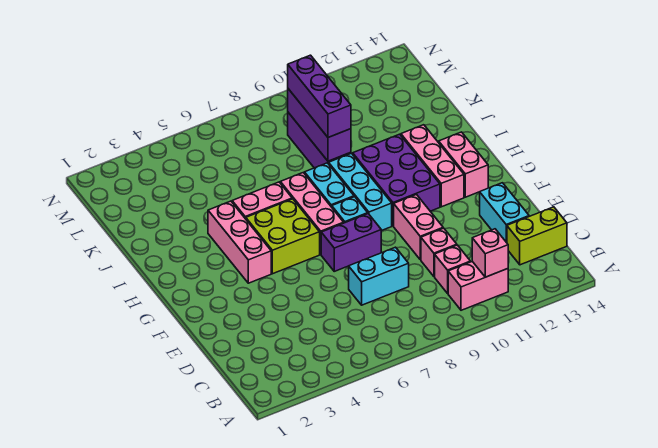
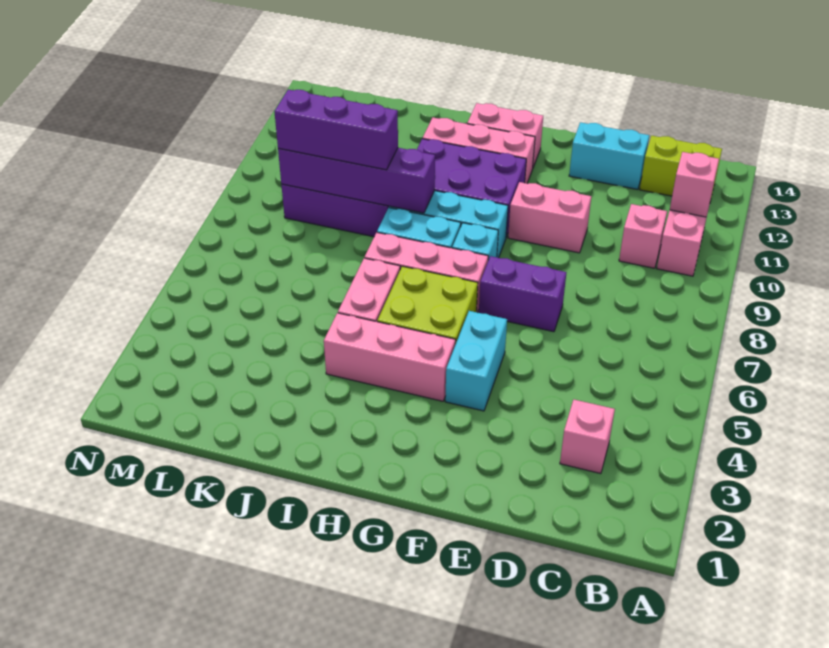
lime brick C13:C14 level 1 -> lime brick B13:C13 level 1
cyan brick D7:D8 level 1 -> cyan brick F4:F5 level 1
pink brick D10 level 1 -> pink brick C3 level 1
purple brick F7:F8 level 1 -> purple brick E7:F7 level 1
purple brick J9:L9 level 2 -> purple brick I9:L9 level 2

